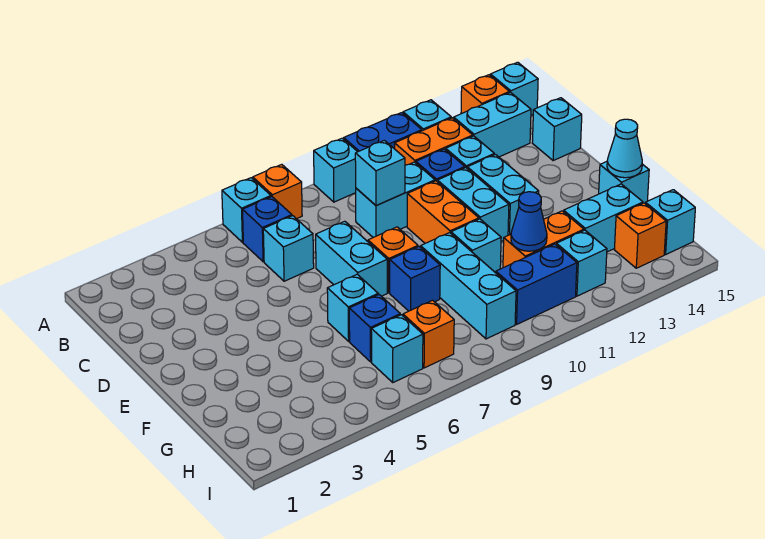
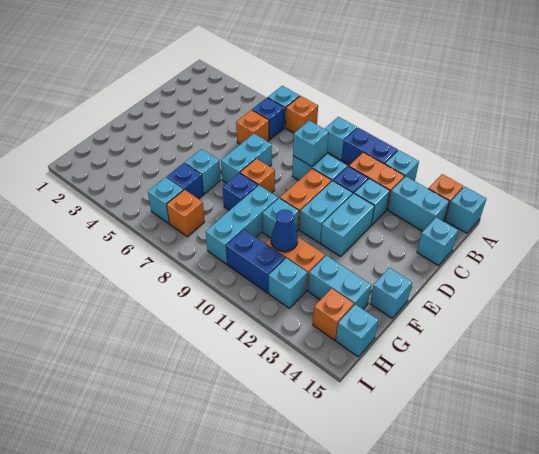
cyan brick C6 level 1 -> orange brick C6 level 1
cyan cone F15 level 2 -> none

